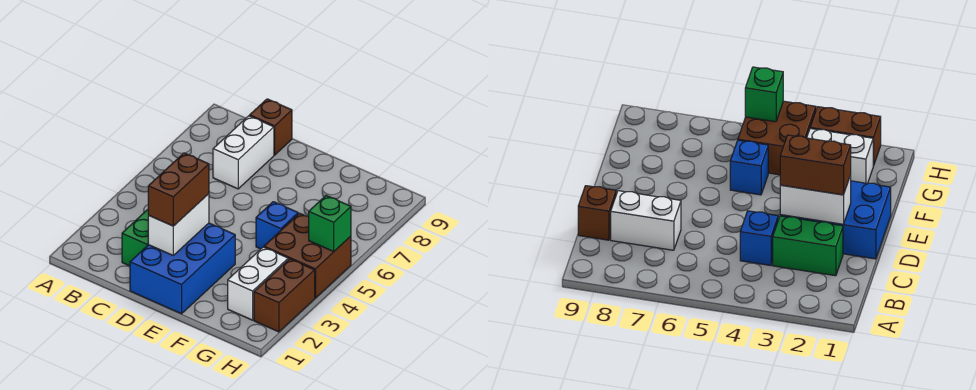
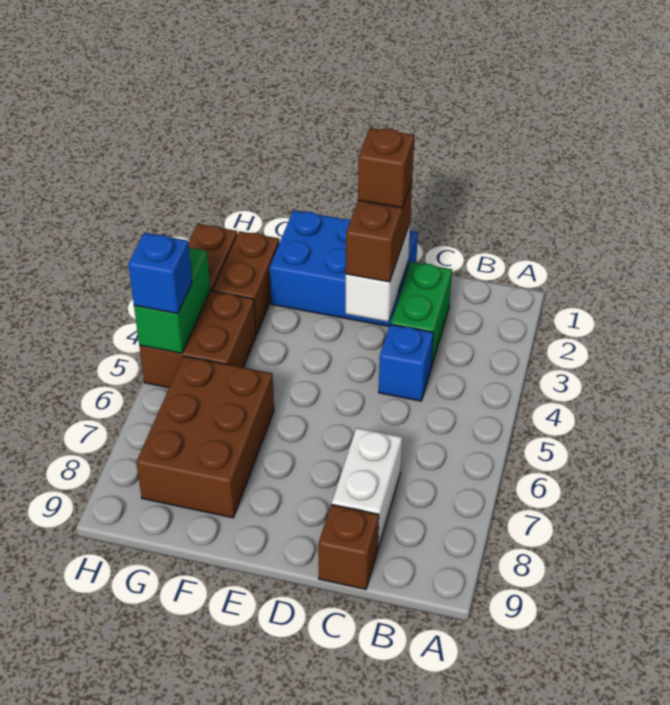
blue brick D1:E3 level 1 -> blue brick D1:F2 level 1
none -> brown brick D2 level 4
blue brick F5 level 1 -> blue brick H5 level 3
none -> brown brick F6:G8 level 1
white brick G2:G3 level 1 -> brown brick G2:G3 level 1
green brick H5 level 2 -> green brick H4:H5 level 2

